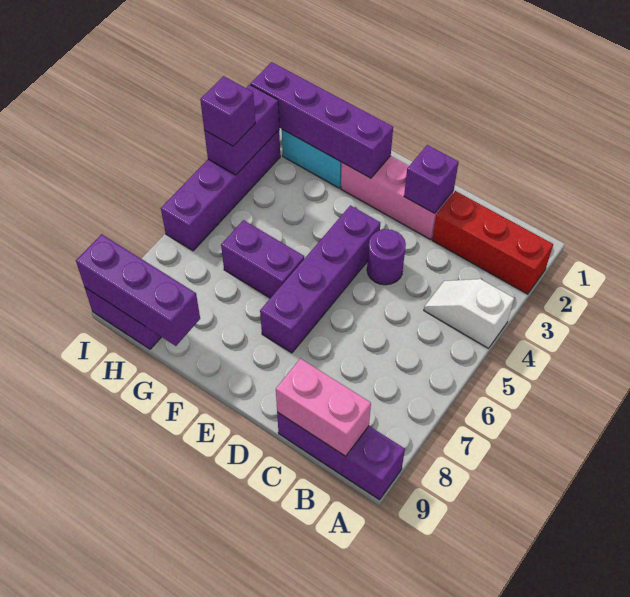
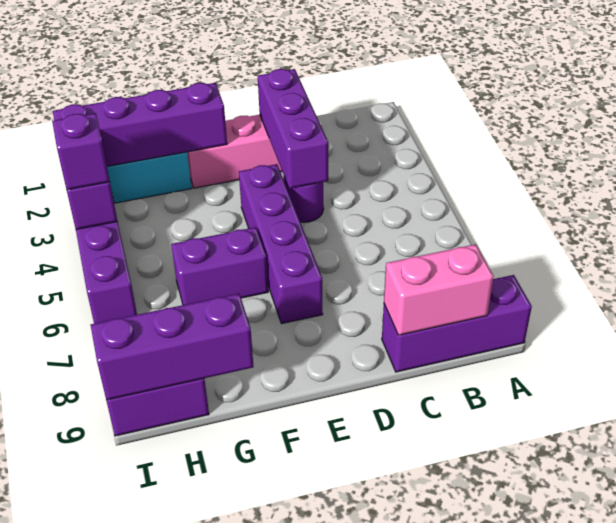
red brick A2:C2 level 1 -> none
white slope A4:B4 level 1 top A -> none
purple brick D2 level 2 -> purple brick D2:D4 level 2

